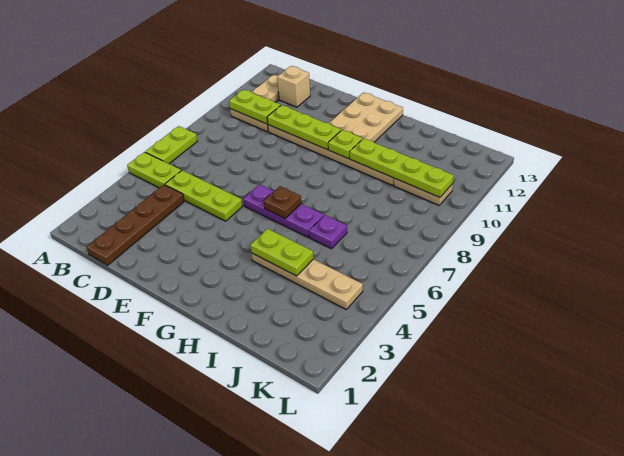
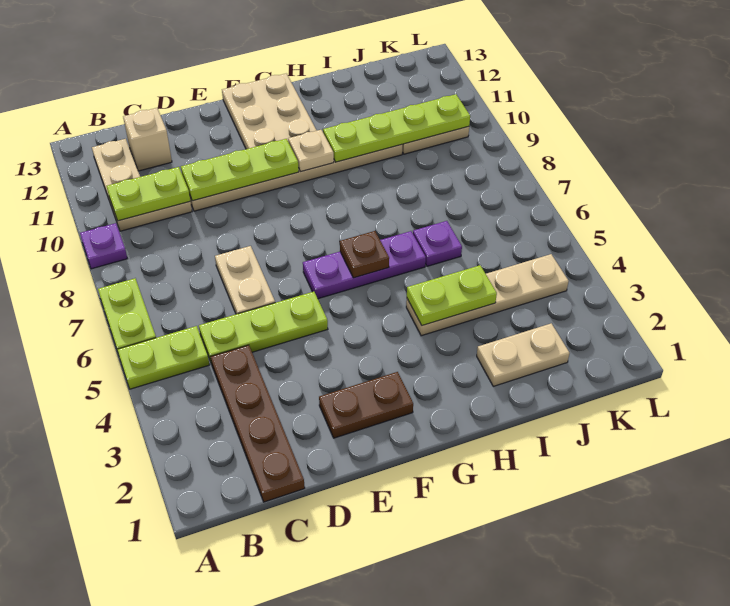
none -> purple plate A9 level 1
none -> tan plate D6:D7 level 1
none -> brown plate E2:F2 level 1
lime plate G10 level 2 -> tan plate G10 level 2
none -> tan plate I2:J2 level 1

